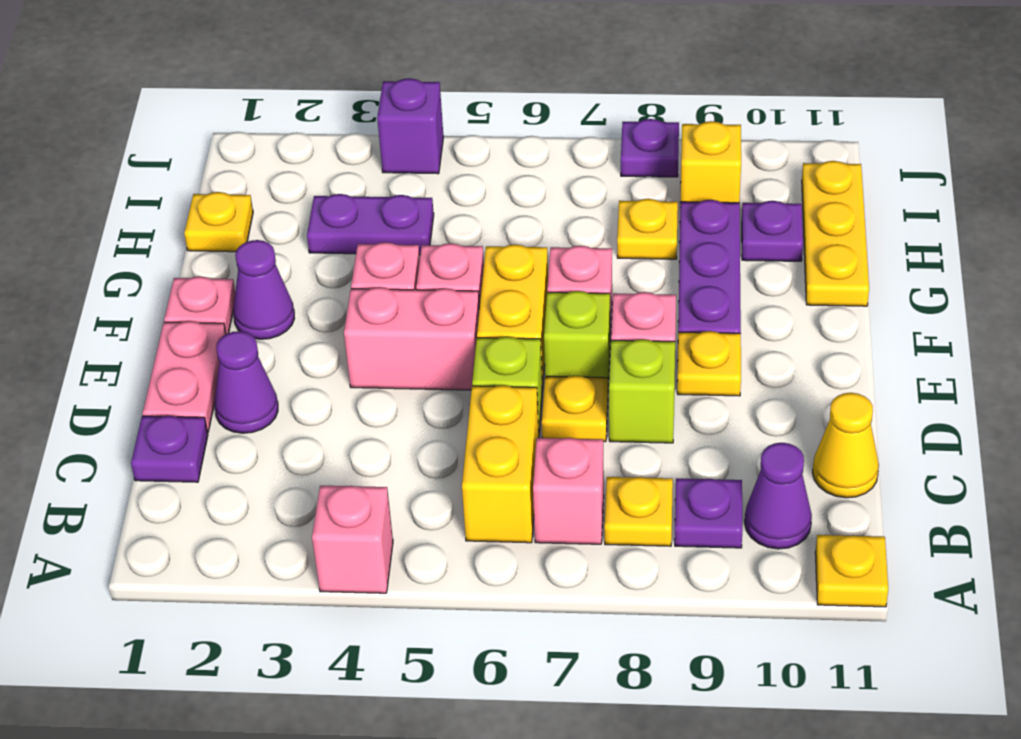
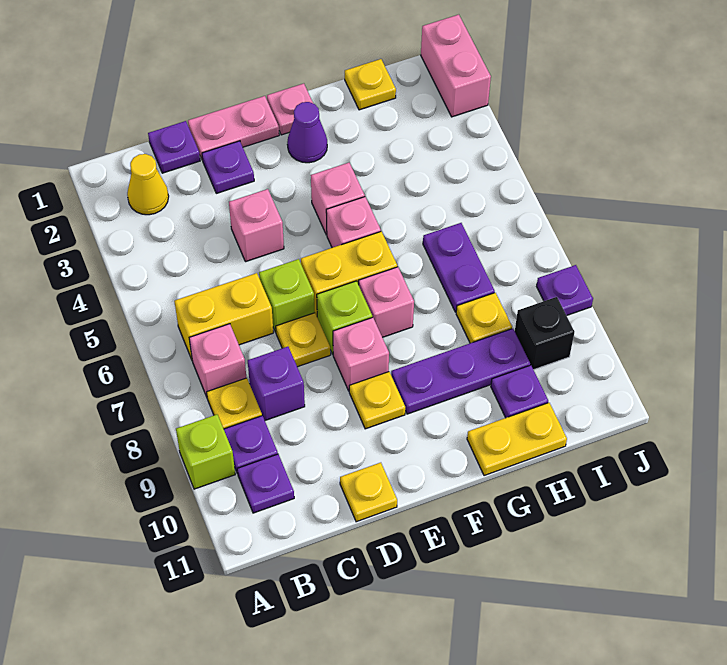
pink brick A4 level 1 -> pink brick D4 level 1
yellow plate A11 level 1 -> yellow plate D11 level 1
purple cone B10 level 1 -> purple plate B10 level 1
yellow cone C11 level 1 -> yellow cone B2 level 1
purple cone D2 level 1 -> purple plate D2 level 1
lime brick D8 level 1 -> lime brick A9 level 1
pink brick E4:E5 level 1 -> pink brick J1:J2 level 1
yellow plate G11:I11 level 1 -> yellow plate G11:H11 level 1
purple plate H3:H4 level 1 -> purple plate H6:H7 level 1
yellow brick I9 level 1 -> black brick I9 level 1
purple brick J4 level 1 -> purple brick C8 level 1

